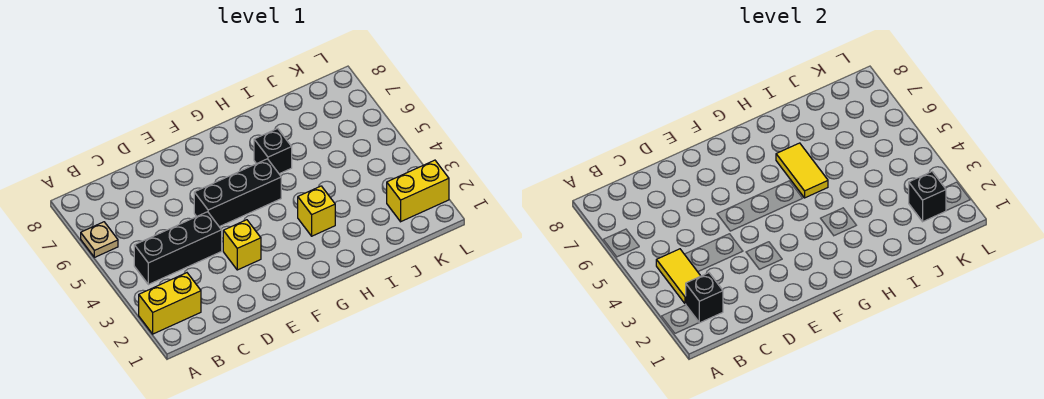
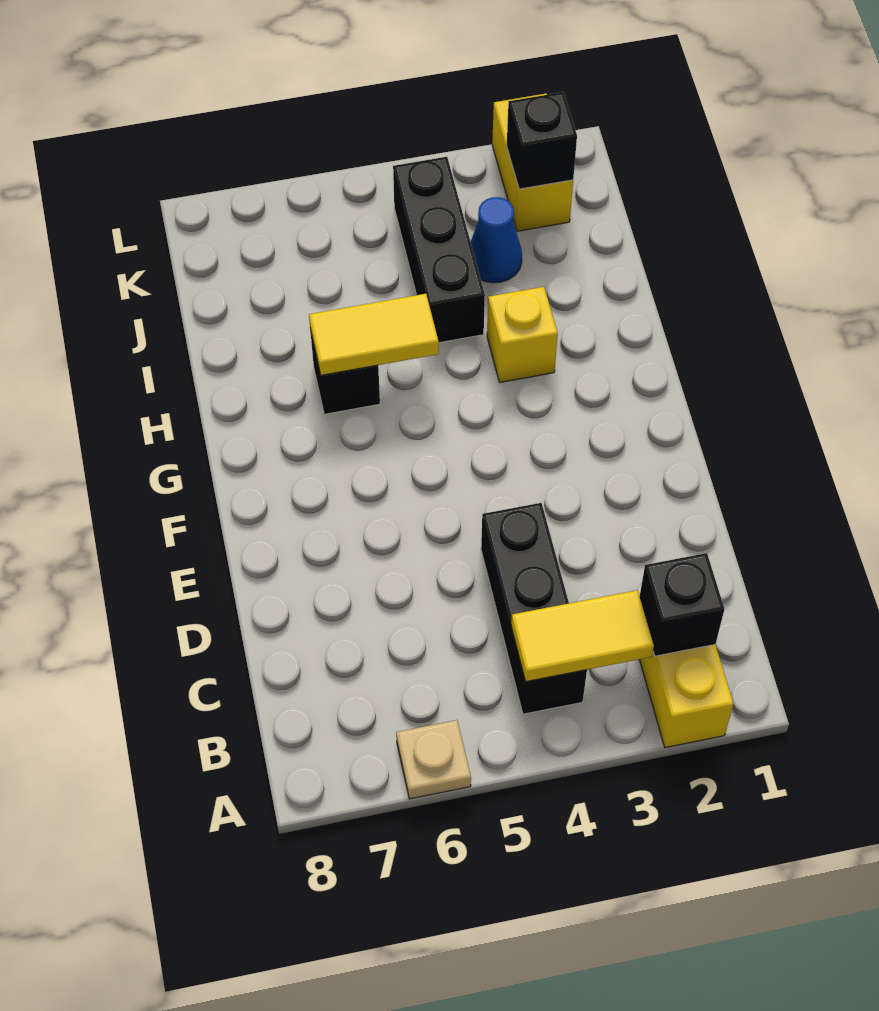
yellow brick E3 level 1 -> none
black brick E5:G5 level 1 -> black brick I4:K4 level 1
none -> blue cone J3 level 1

